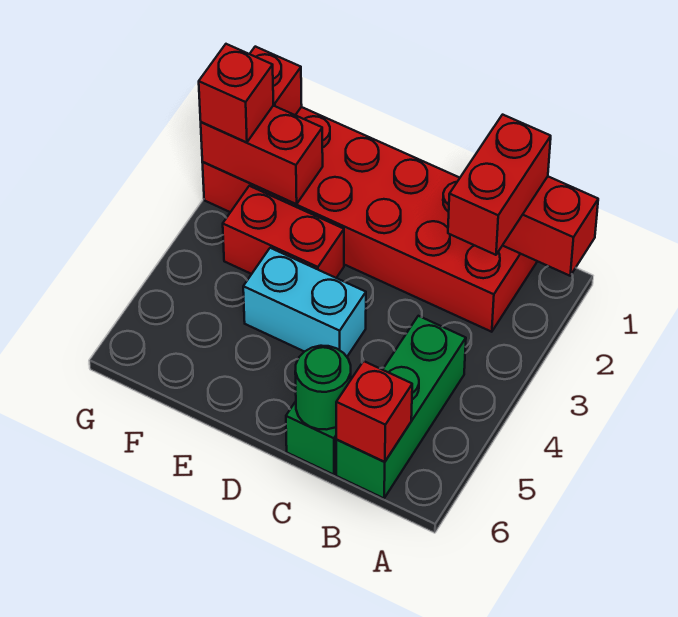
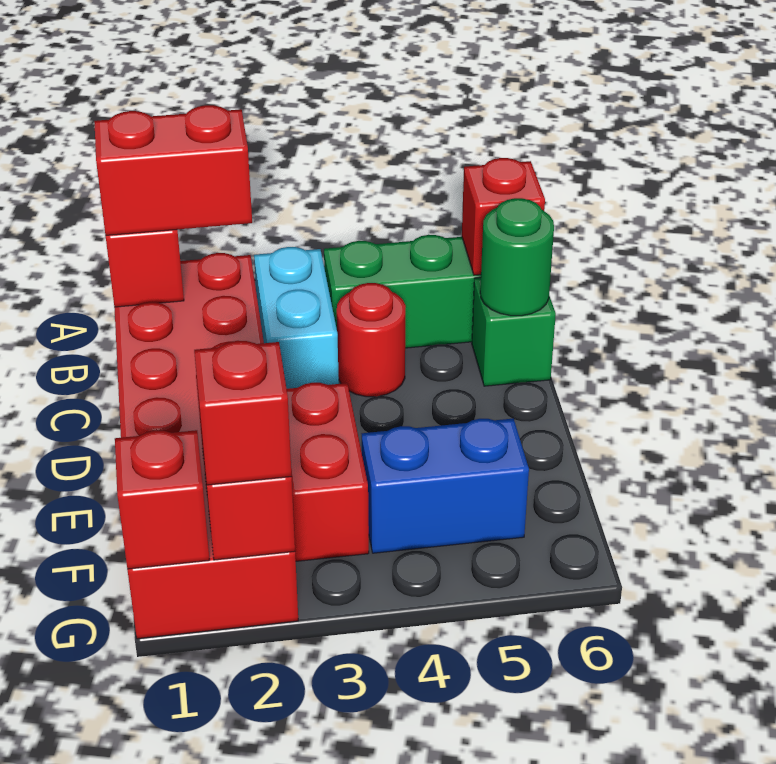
none -> red round brick C4 level 1
cyan brick D4:E4 level 1 -> cyan brick B3:C3 level 1
none -> blue brick F4:F5 level 1

